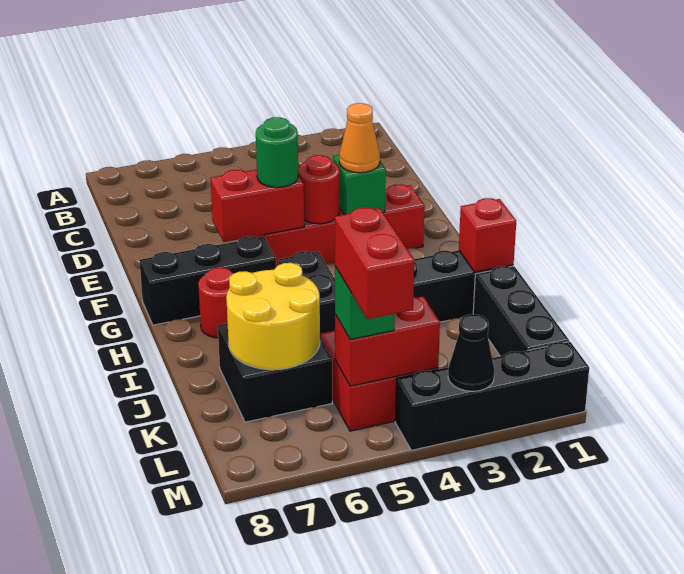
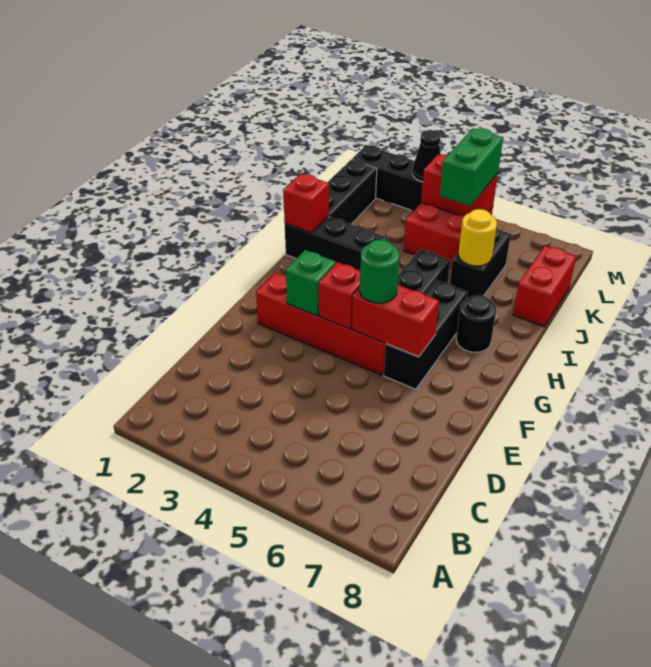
orange cone F3 level 3 -> none
red round brick F4 level 2 -> red brick F4 level 2
black brick G6:G8 level 1 -> black brick F6:H6 level 1
red round brick H7 level 1 -> black round brick H7 level 1
black brick J6:K7 level 1 -> black brick J6:K6 level 1
yellow round brick J6:K7 level 2 -> yellow round brick J6 level 2
green brick L5 level 3 -> green brick K5:L5 level 3
red brick L5:M5 level 4 -> red brick J8:K8 level 1

